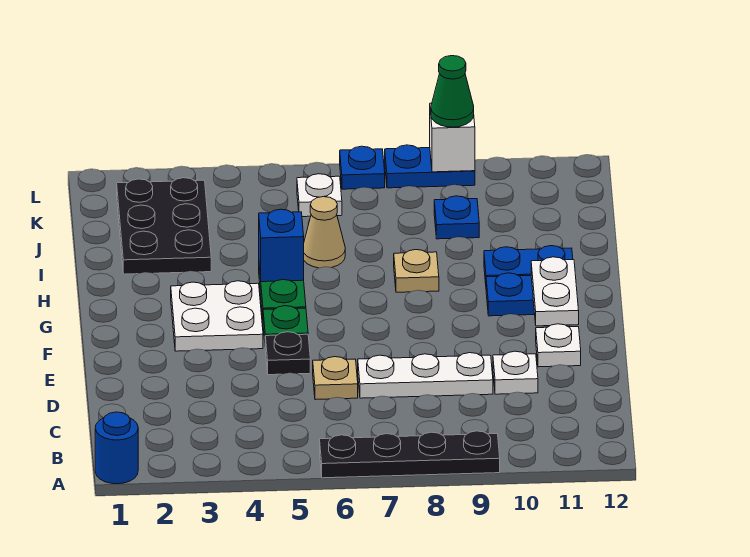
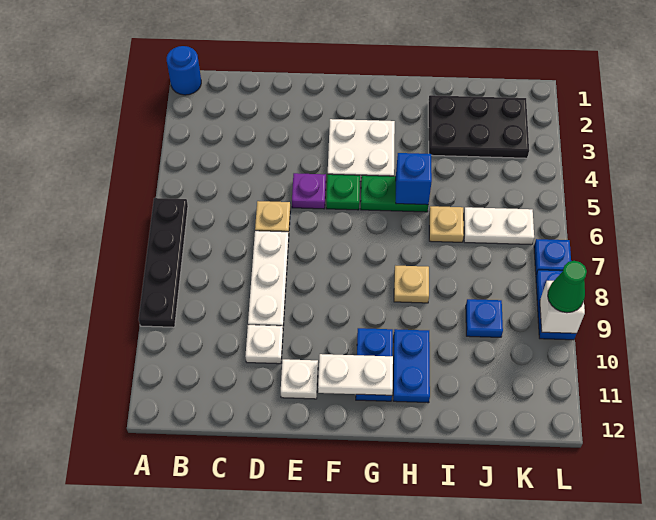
black plate E5 level 1 -> purple plate E5 level 1
tan cone I6 level 1 -> tan plate I6 level 1
white plate K6 level 1 -> white plate J6:K6 level 1

